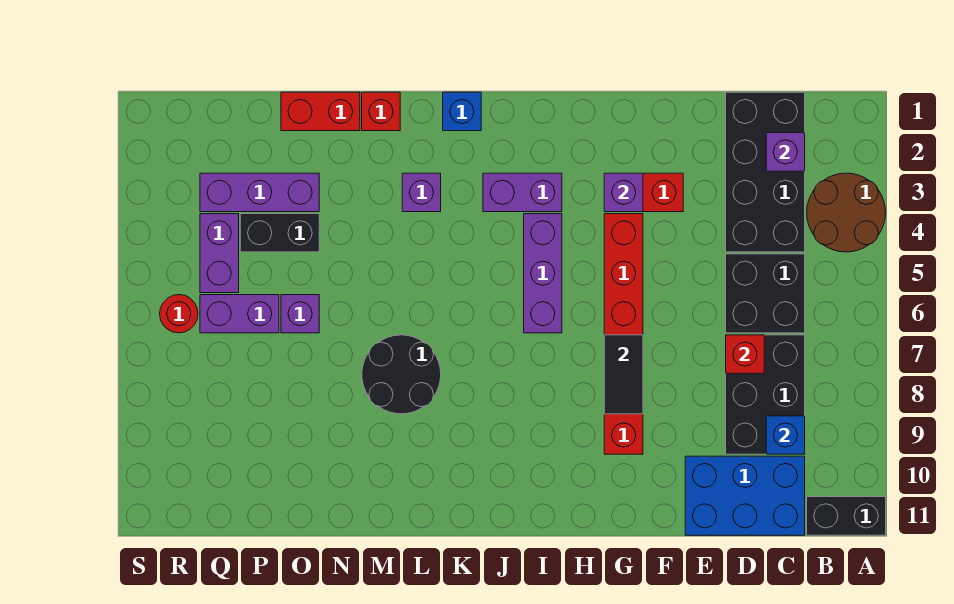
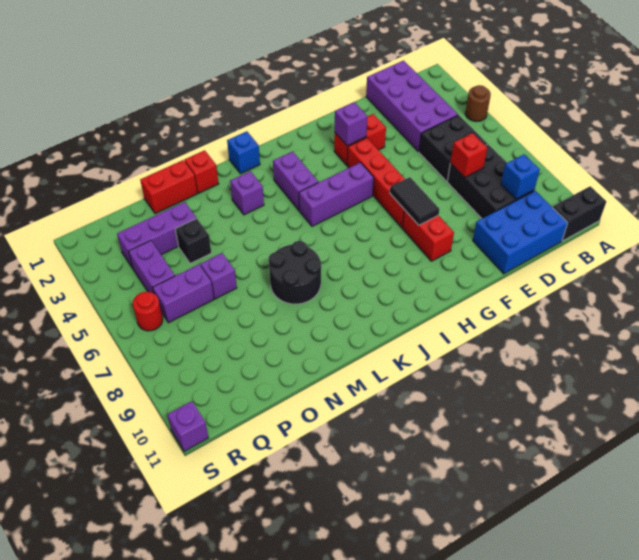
brown round brick A3:B4 level 1 -> brown round brick A4 level 1
black brick C1:D4 level 1 -> purple brick C1:D4 level 1
purple brick C2 level 2 -> purple brick S11 level 1
purple brick I3:J3 level 1 -> purple brick J3:J4 level 1
purple brick I4:I6 level 1 -> purple brick H5:J5 level 1
black brick O4:P4 level 1 -> black brick O4 level 1

